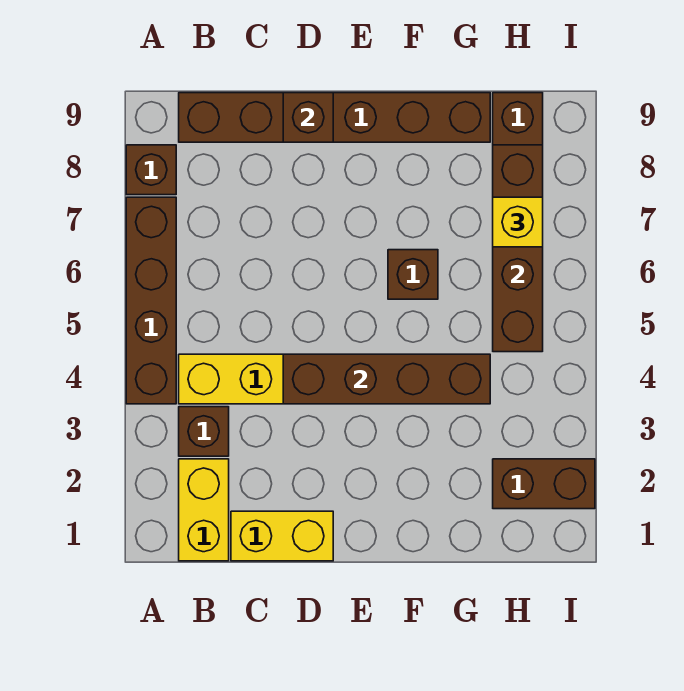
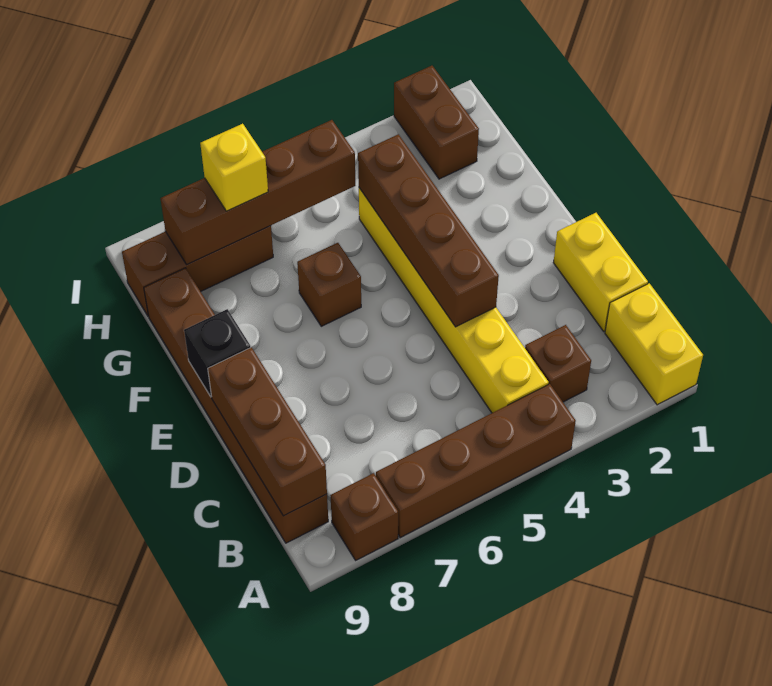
yellow brick B1:B2 level 1 -> yellow brick A1:B1 level 1
brown brick D9 level 2 -> brown brick B9:D9 level 2
none -> black brick E9 level 2

